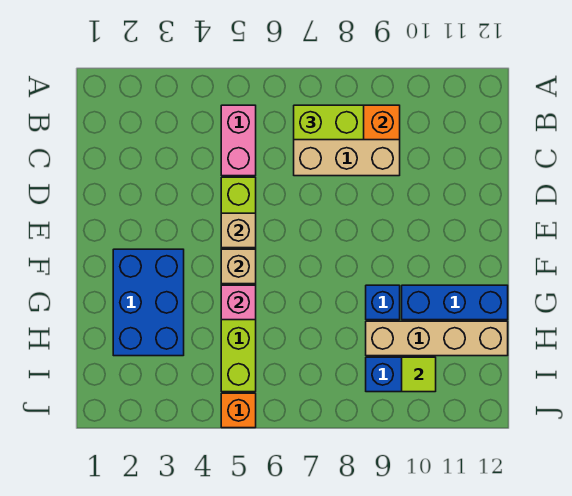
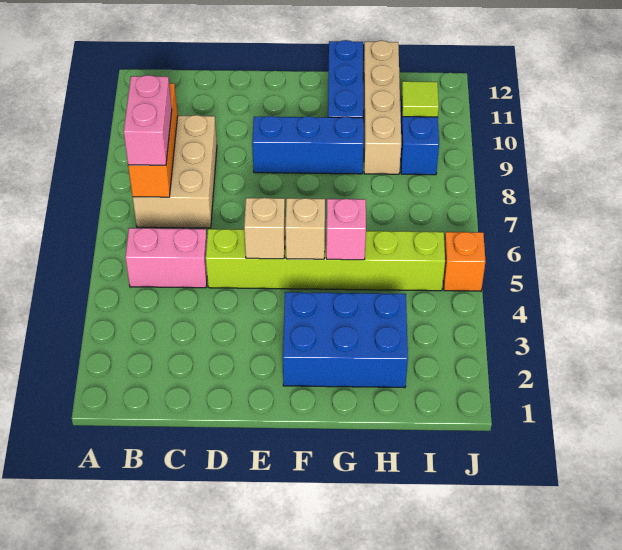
lime brick B7:B8 level 3 -> pink brick B7:B8 level 3
blue brick G9 level 1 -> blue brick E9:G9 level 1

